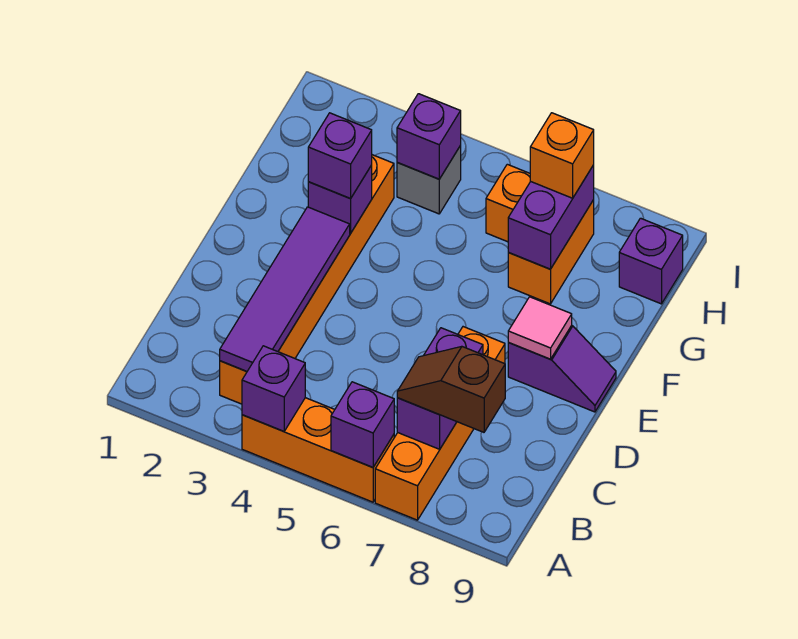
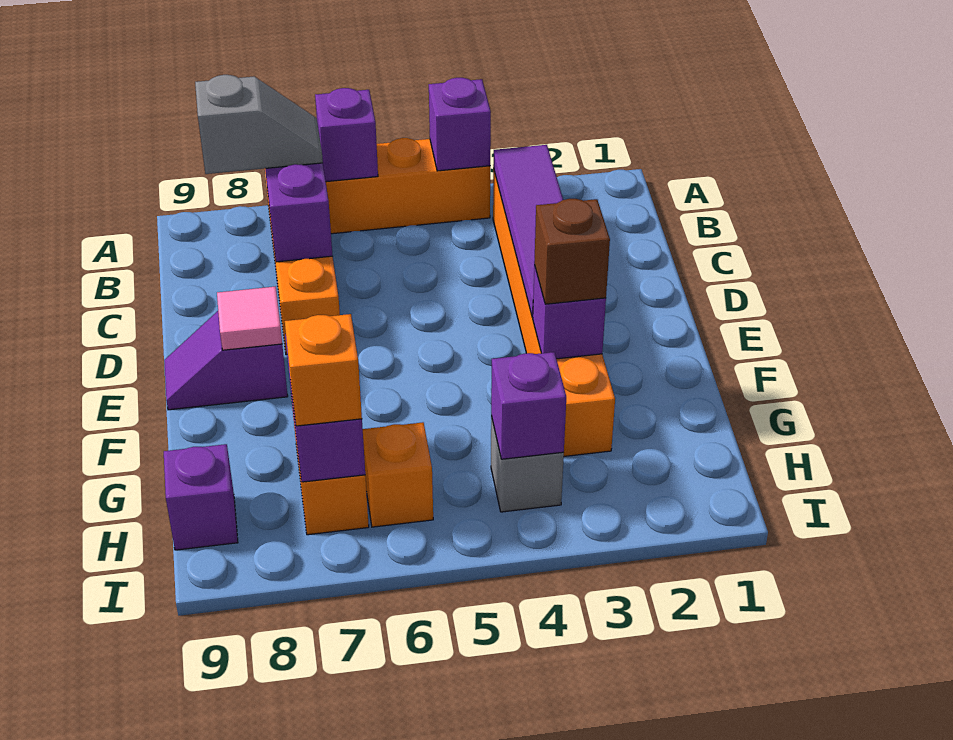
brown slope B7:B8 level 3 top 8 -> grey slope B7:B8 level 3 top 8
purple brick F3 level 3 -> brown brick F3 level 3

